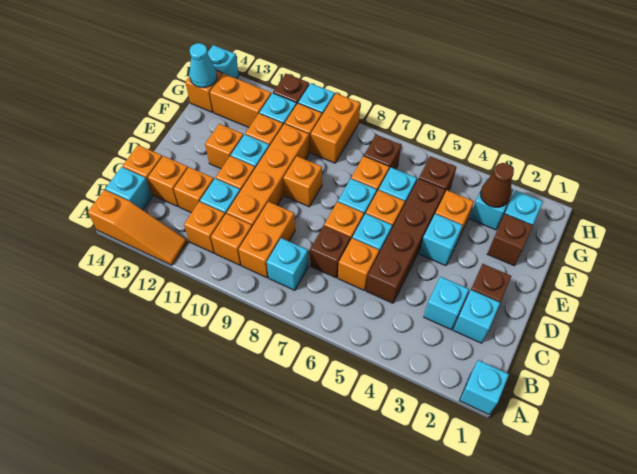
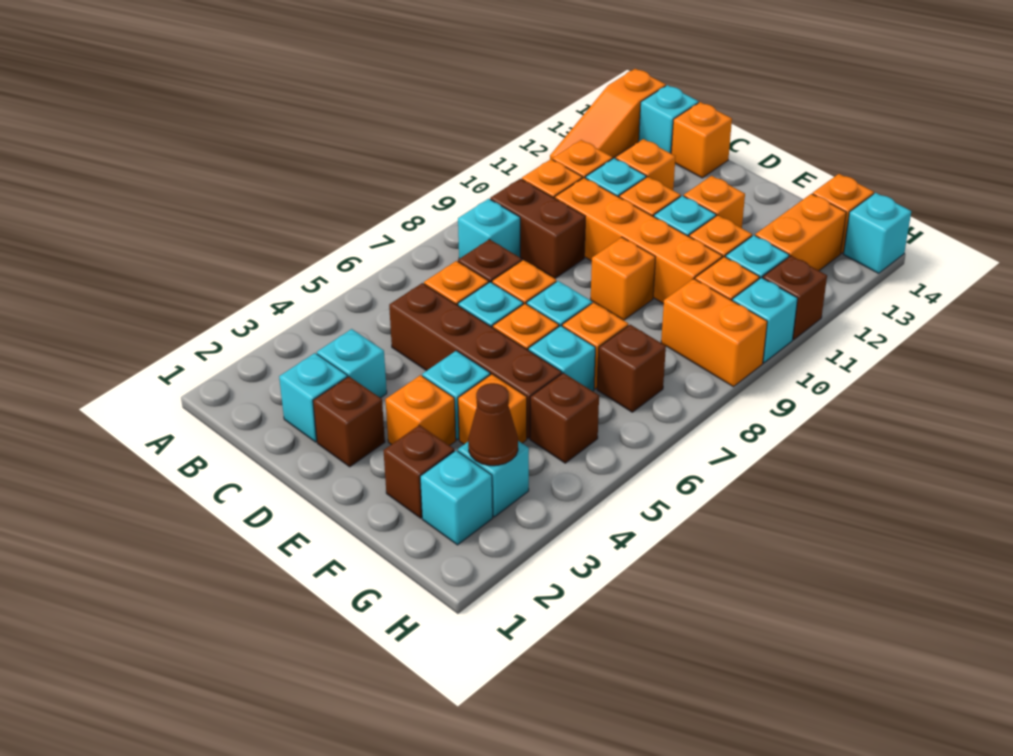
cyan brick A1 level 1 -> none
orange brick B9:C9 level 1 -> brown brick B9:C9 level 1
orange brick C13 level 1 -> orange brick E3 level 1
cyan cone G14 level 2 -> none

